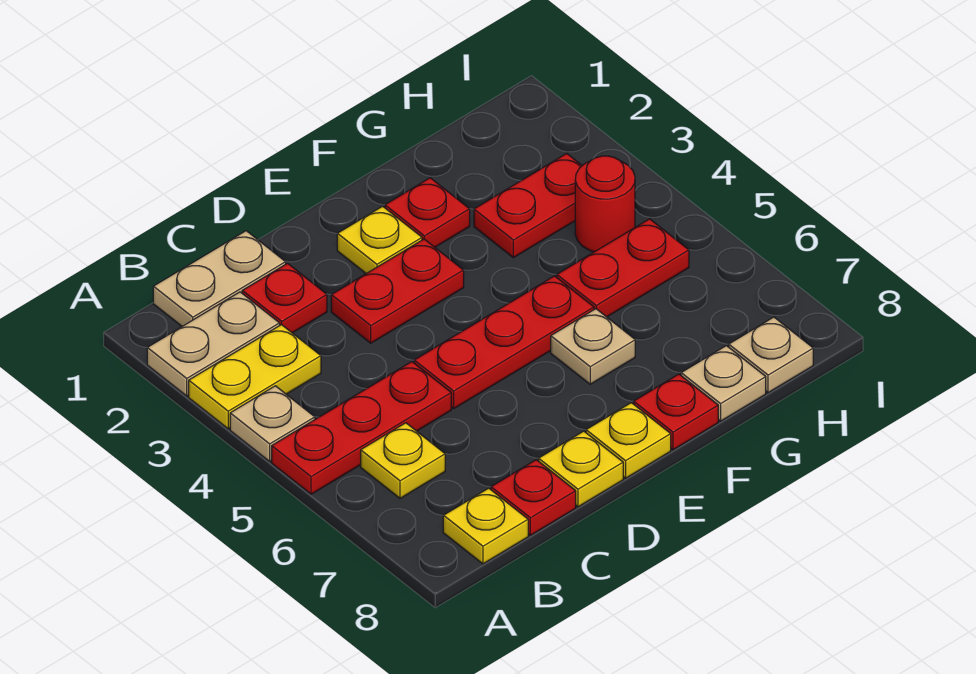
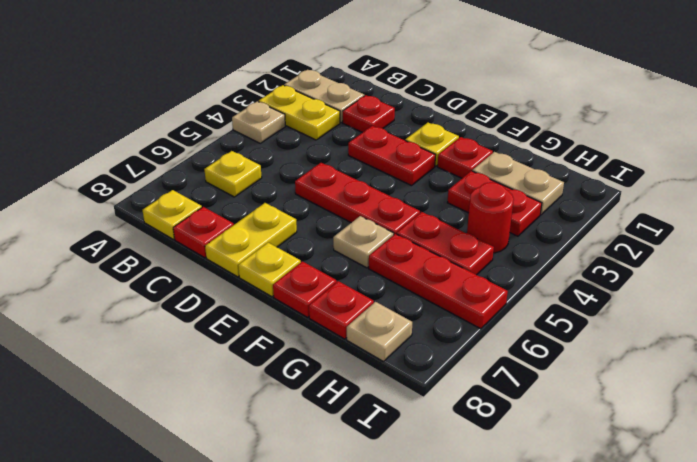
red plate A5:C5 level 1 -> red plate G6:I6 level 1
tan plate B1:C1 level 1 -> tan plate G2:H2 level 1
yellow plate D8 level 1 -> yellow plate D7:D8 level 1
tan plate G8 level 1 -> red plate G8 level 1

